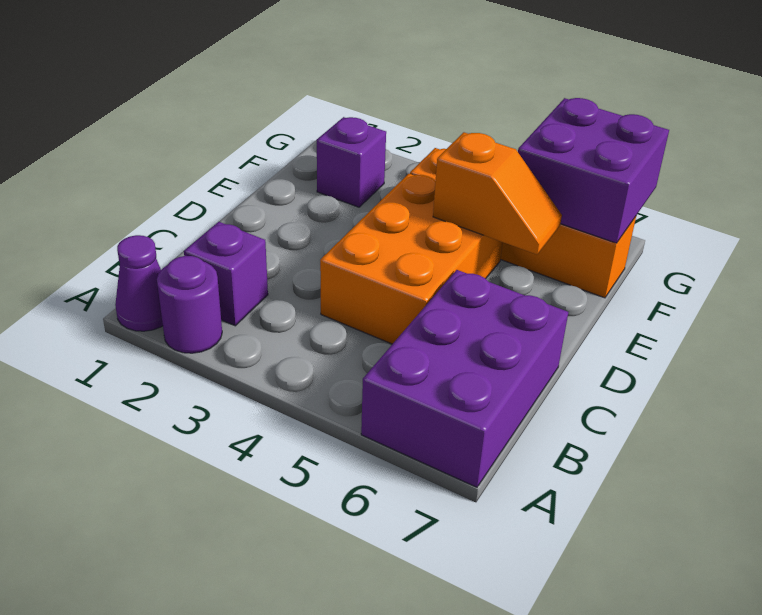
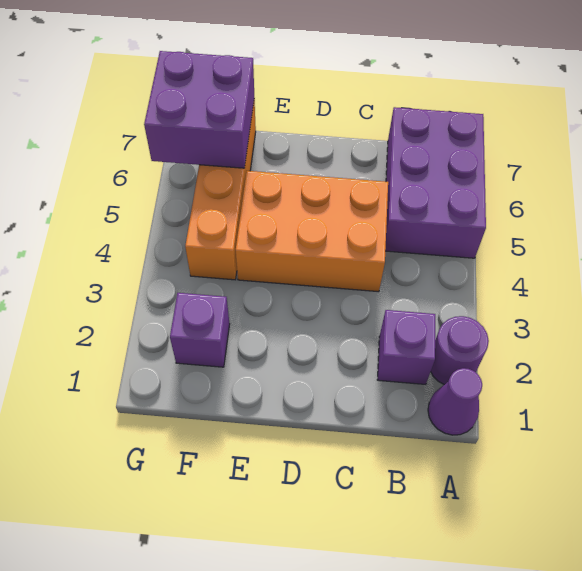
purple brick A6:C7 level 1 -> purple brick A5:B7 level 1
orange slope E5:E6 level 2 top 5 -> none

